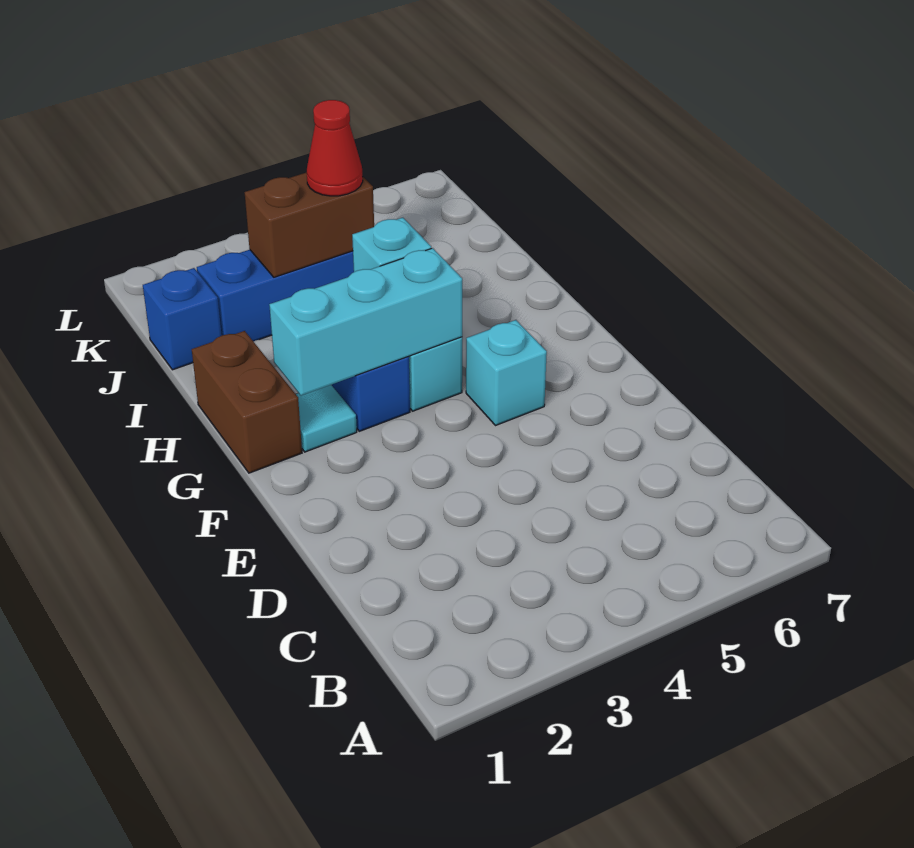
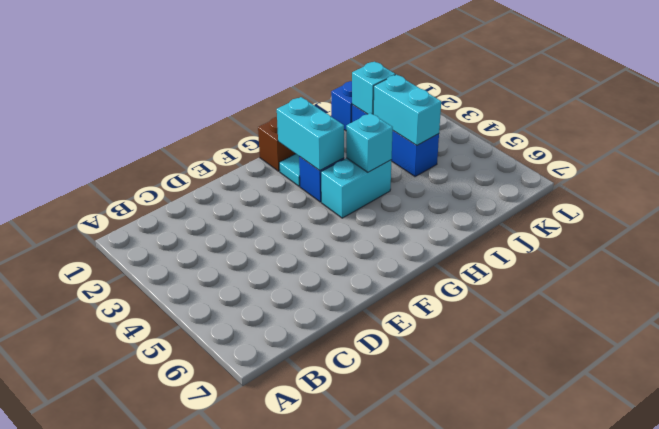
cyan brick F5 level 1 -> cyan brick J2 level 2
cyan brick G2:G4 level 2 -> cyan brick G2:G3 level 2
brown brick J3:J4 level 2 -> cyan brick J3:J4 level 2
red cone J4 level 3 -> none

